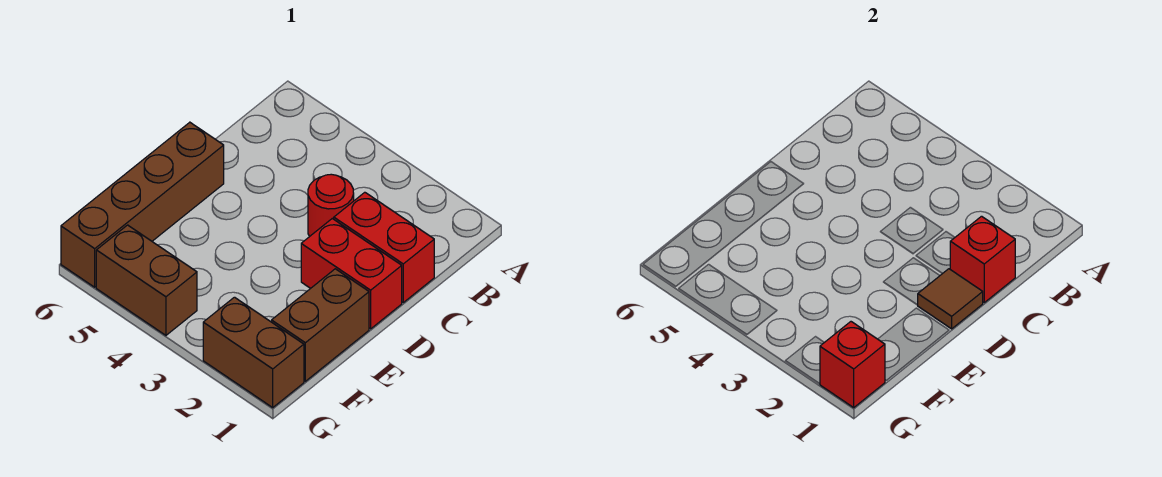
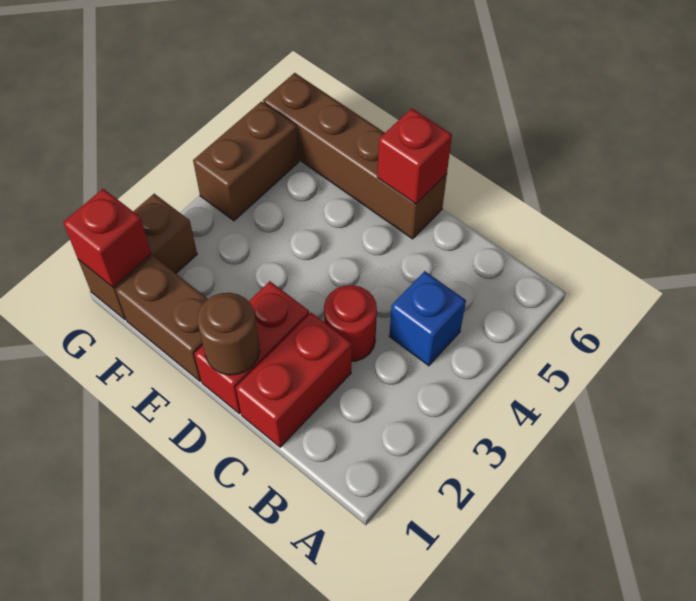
none -> blue brick B4 level 1
red brick C1 level 2 -> red brick D6 level 2
brown tile D1 level 2 -> brown round brick D1 level 2

